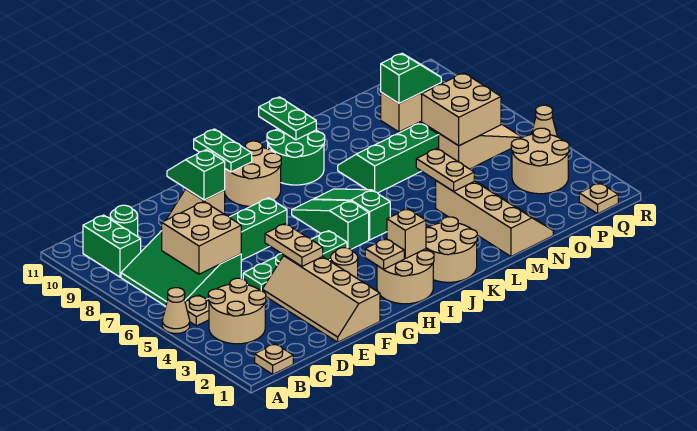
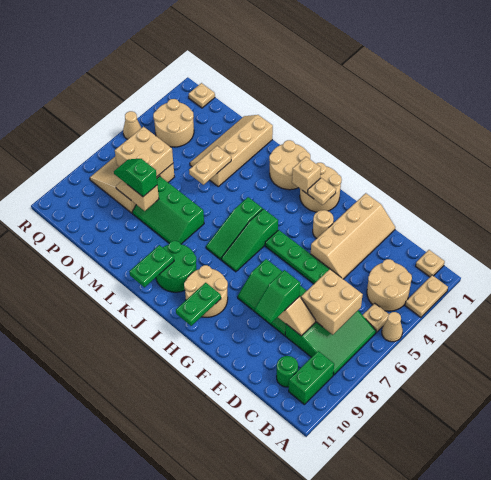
tan plate F4:F5 level 2 -> tan plate A2:A3 level 1

